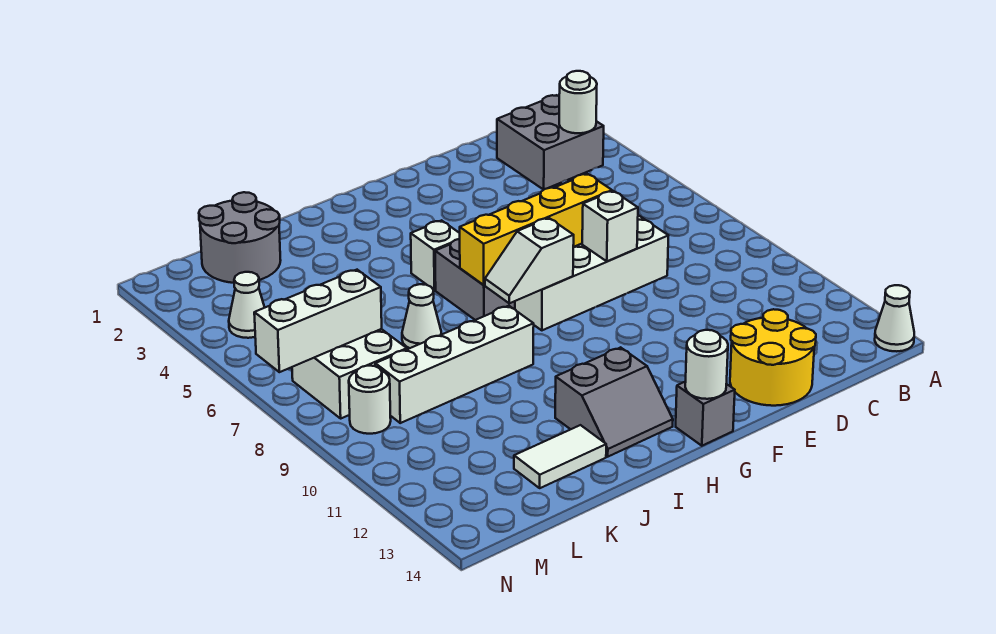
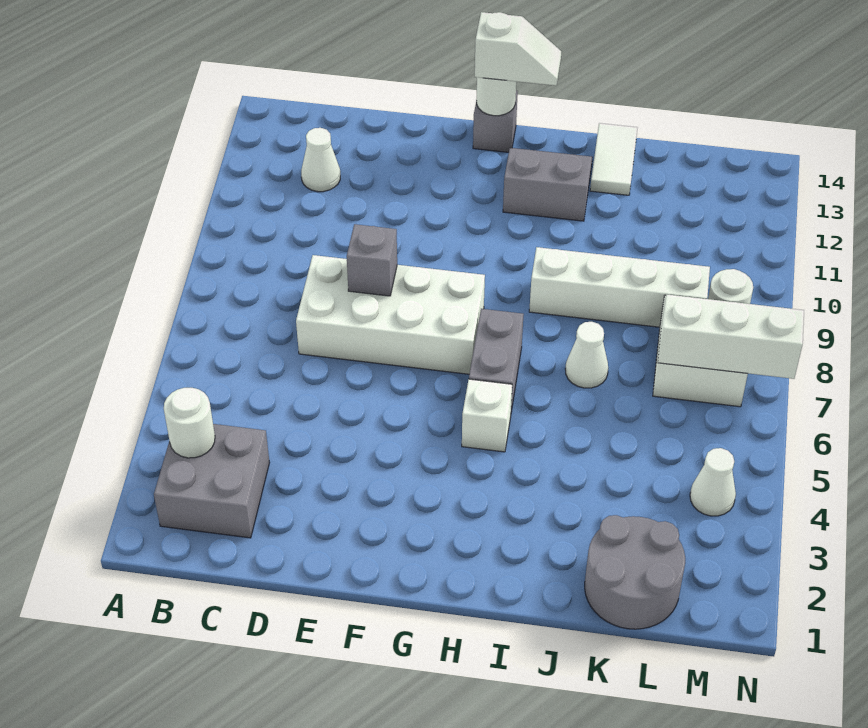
white cone A14 level 1 -> white cone C12 level 1
yellow round brick D13:E14 level 1 -> none
yellow brick E7:H7 level 2 -> none
white brick E8 level 2 -> grey brick E8 level 2
white slope G8:H8 level 2 top G -> white slope G14:H14 level 3 top G
white tile J13:K13 level 1 -> white tile J13:J14 level 1

